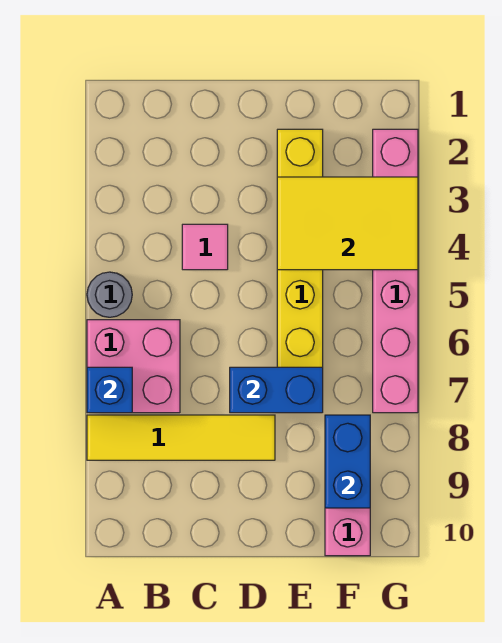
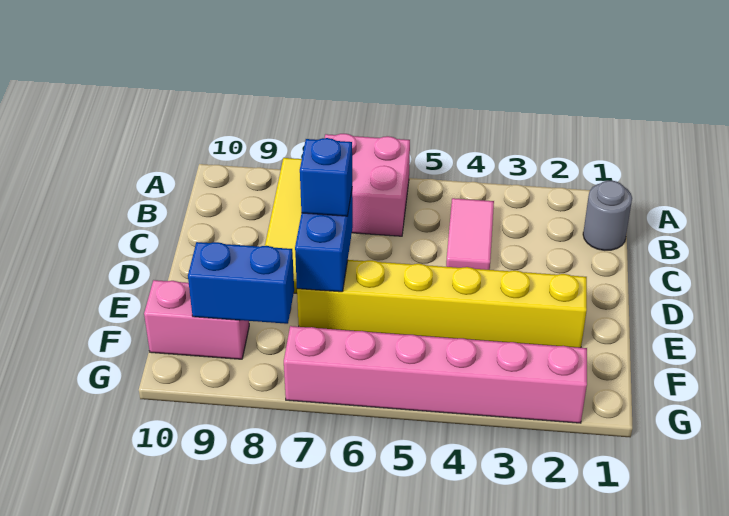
grey round brick A5 level 1 -> grey round brick B1 level 1
blue brick A7 level 2 -> blue brick D7 level 3
pink tile C4 level 1 -> pink tile B4:C4 level 1
yellow tile E3:G4 level 2 -> none

